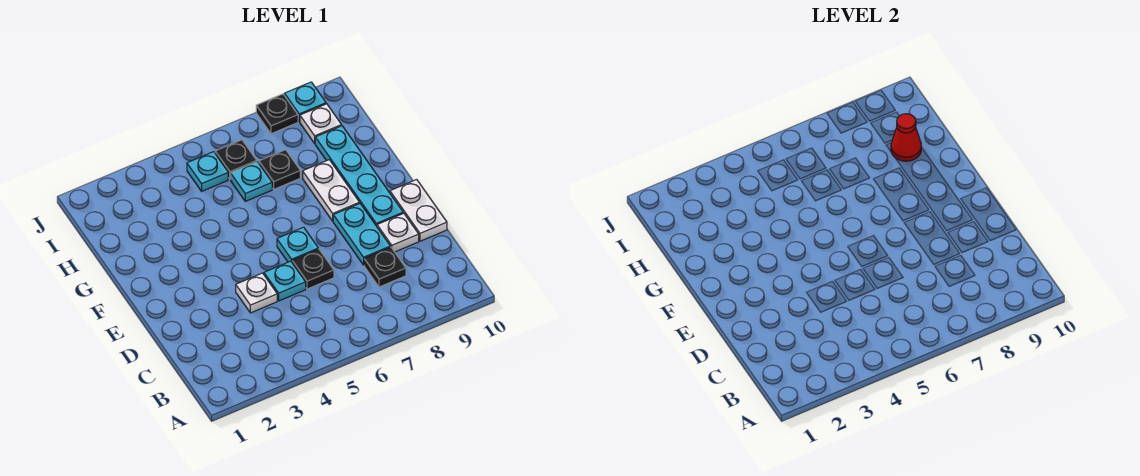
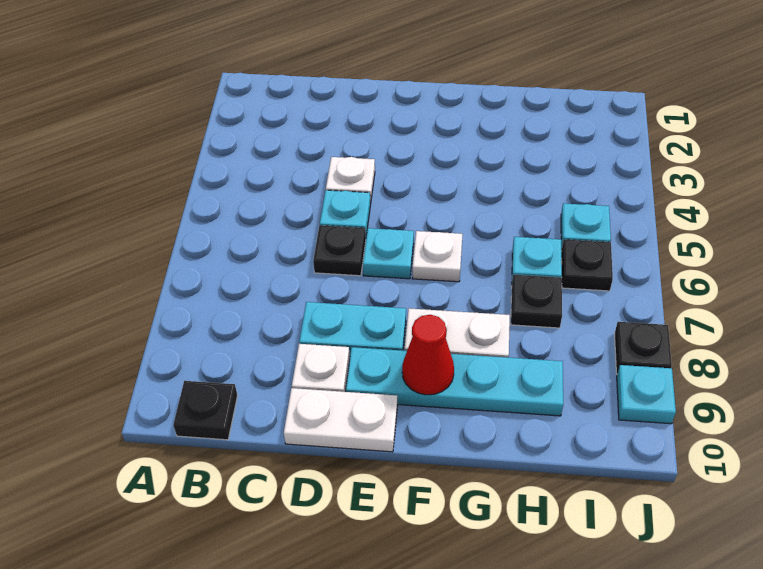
black plate C8 level 1 -> black plate B10 level 1
red cone H9 level 2 -> red cone F9 level 2
white plate I9 level 1 -> white plate F6 level 1

